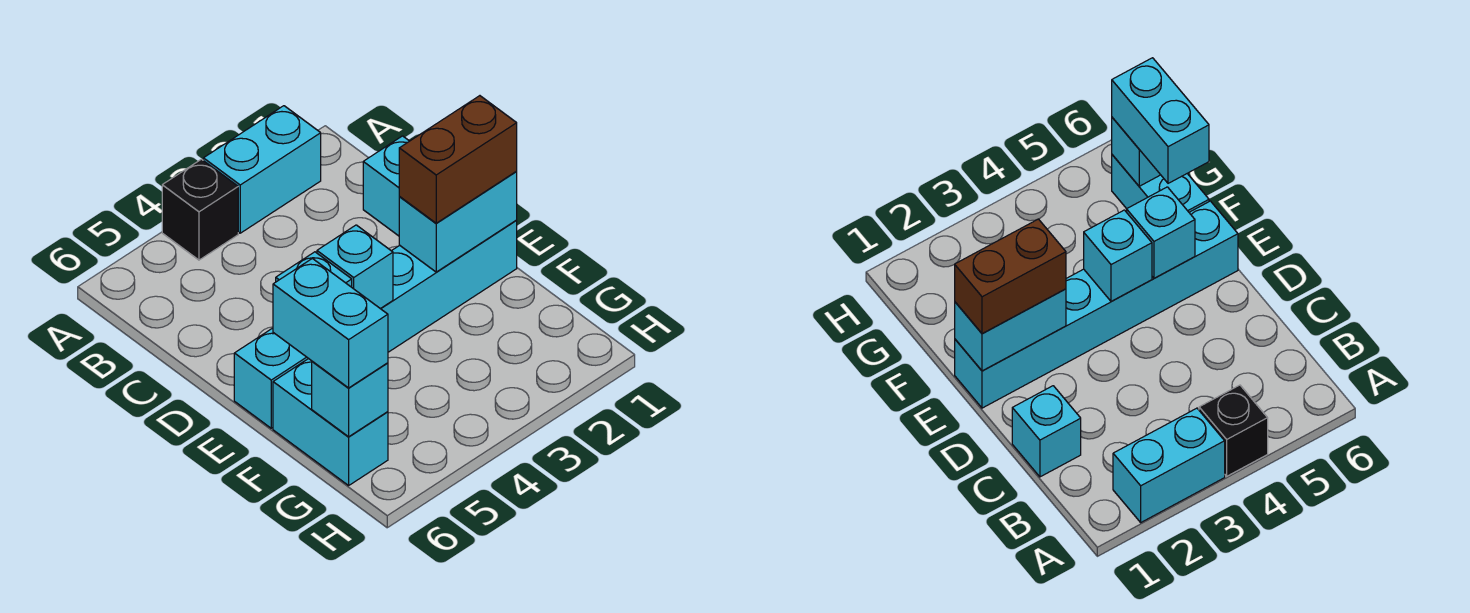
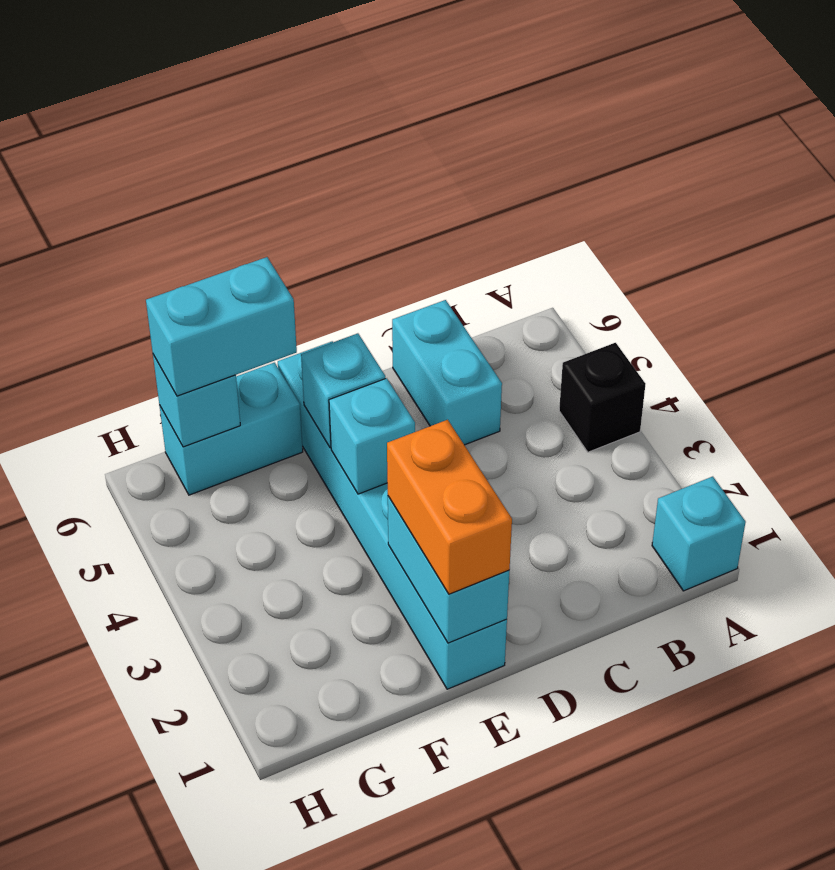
cyan brick A2:A3 level 1 -> cyan brick C5:C6 level 1
cyan brick C1 level 1 -> cyan brick A1 level 1
brown brick E1:E2 level 3 -> orange brick E1:E2 level 3

